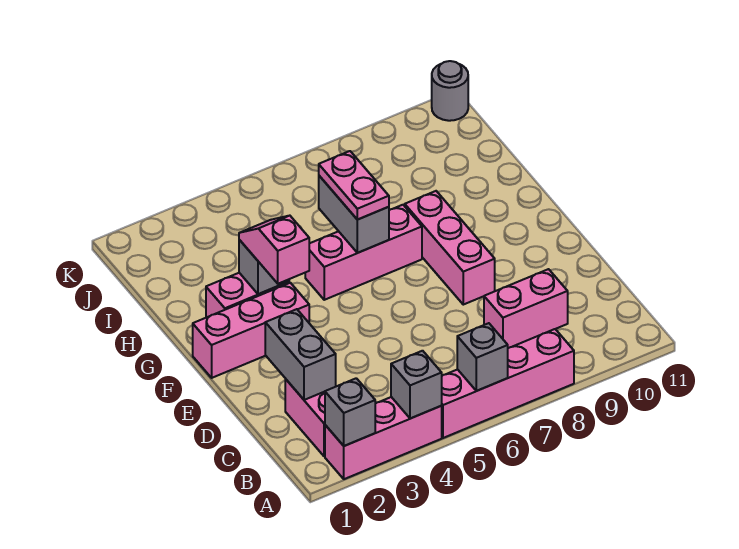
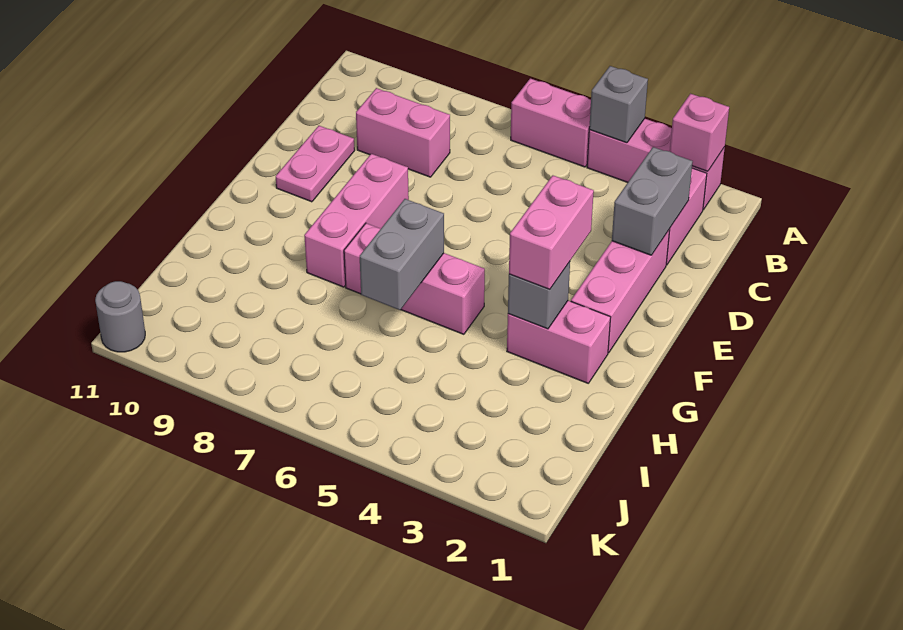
grey brick A2 level 2 -> pink brick A2 level 2
pink brick A5:A8 level 1 -> pink brick A5:A6 level 1
grey brick A6 level 2 -> none
pink brick F1:F3 level 1 -> pink brick D2:F2 level 1
pink slope F3:G3 level 3 top F -> pink brick F3:G3 level 3
pink plate G6:H6 level 3 -> pink plate D10:E10 level 1

